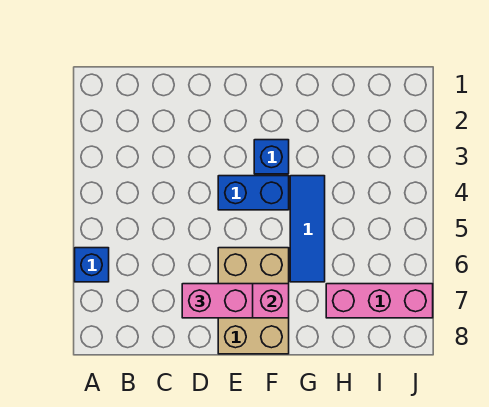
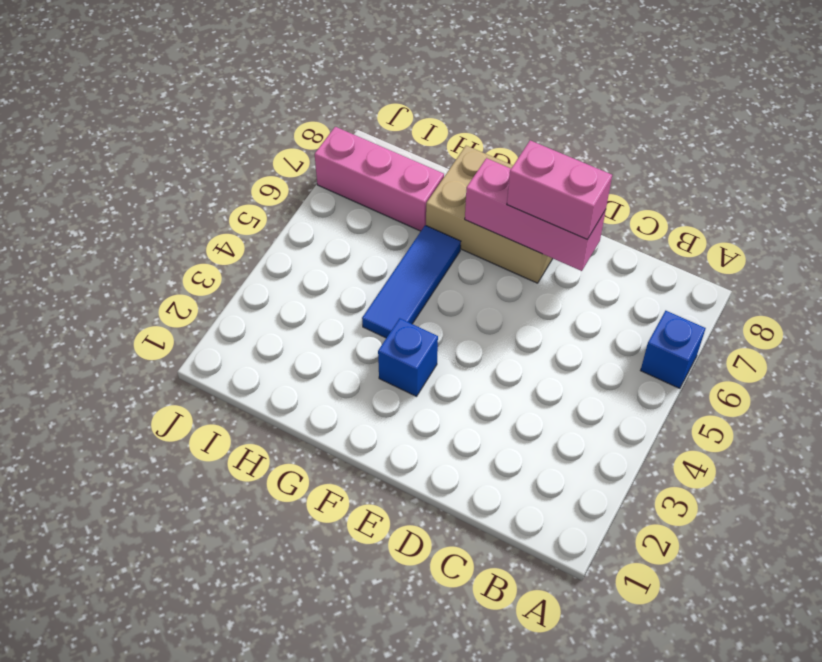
blue brick E4:F4 level 1 -> none
tan brick E6:F8 level 1 -> tan brick E7:G8 level 1

